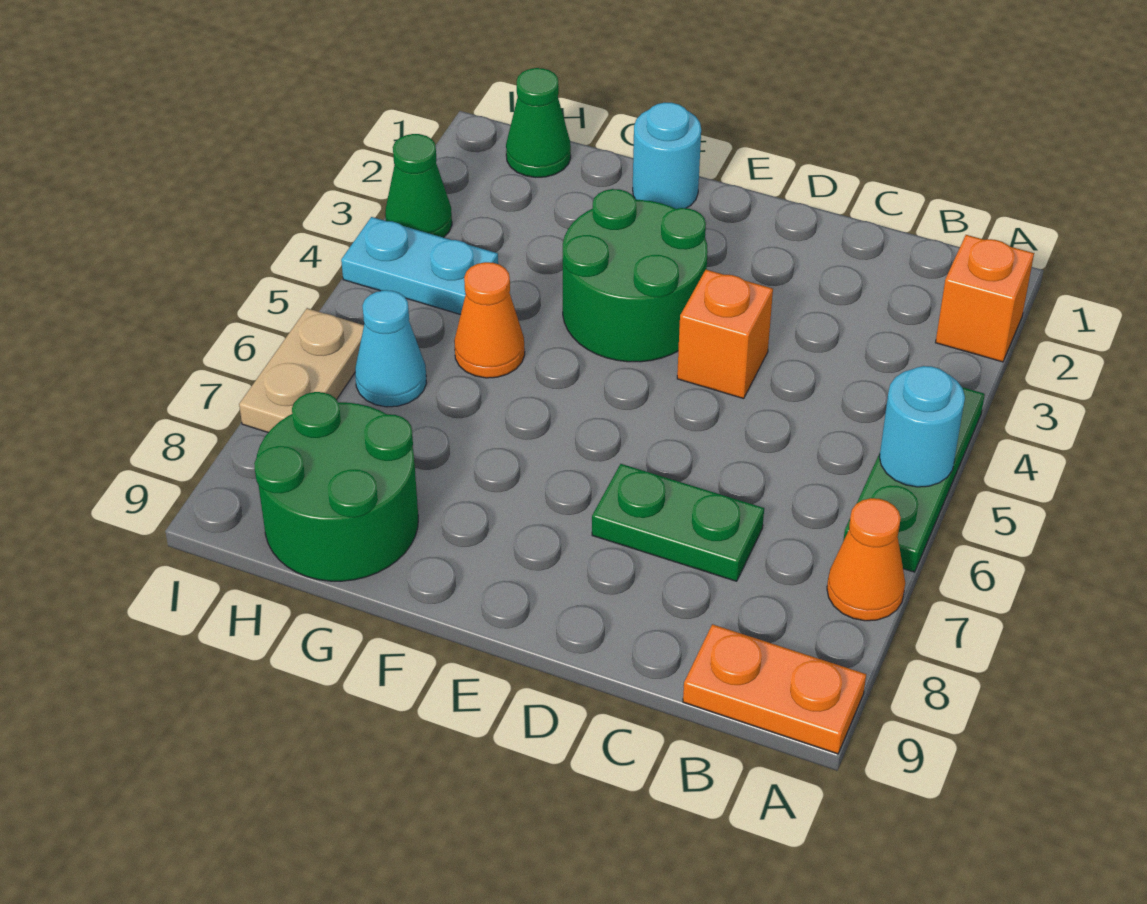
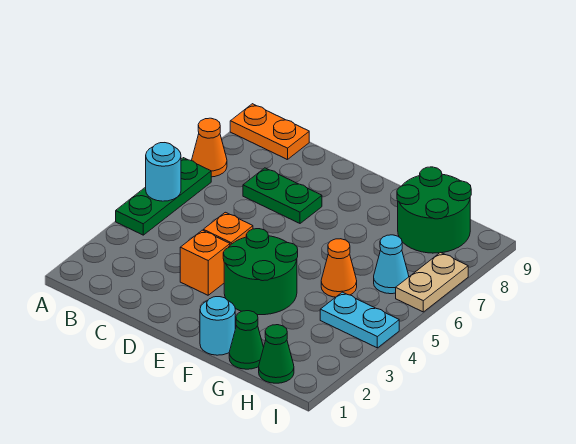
orange brick A2 level 1 -> orange brick D3 level 1
green cone I3 level 1 -> green cone G1 level 1

